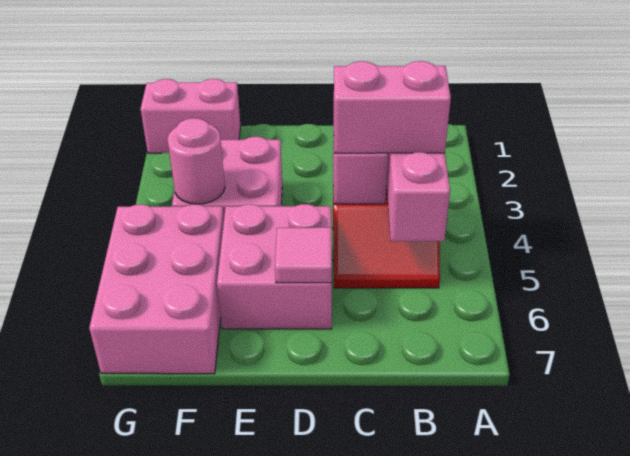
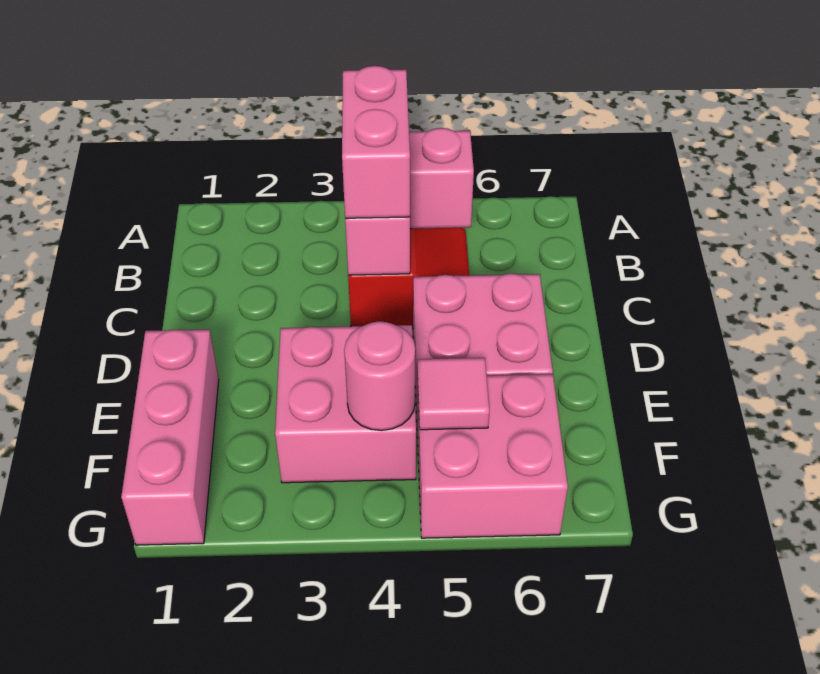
pink tile D6 level 2 -> pink tile F5 level 2
pink brick F1:G1 level 1 -> pink brick E1:G1 level 1
pink brick F5:G7 level 1 -> pink brick F5:G6 level 1

